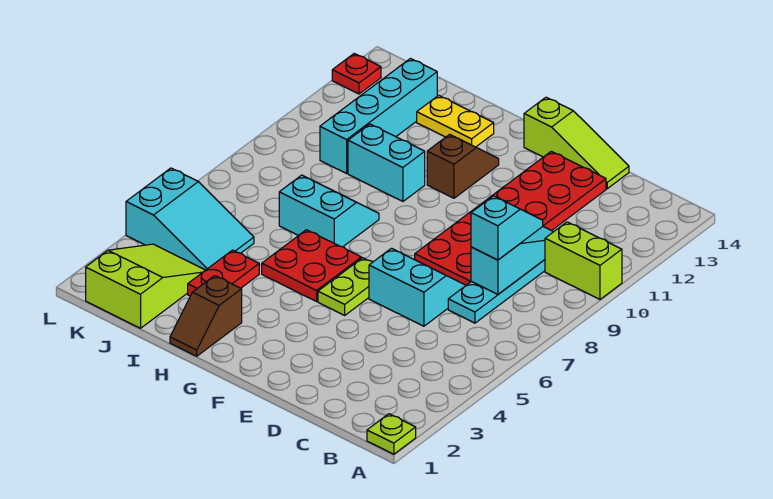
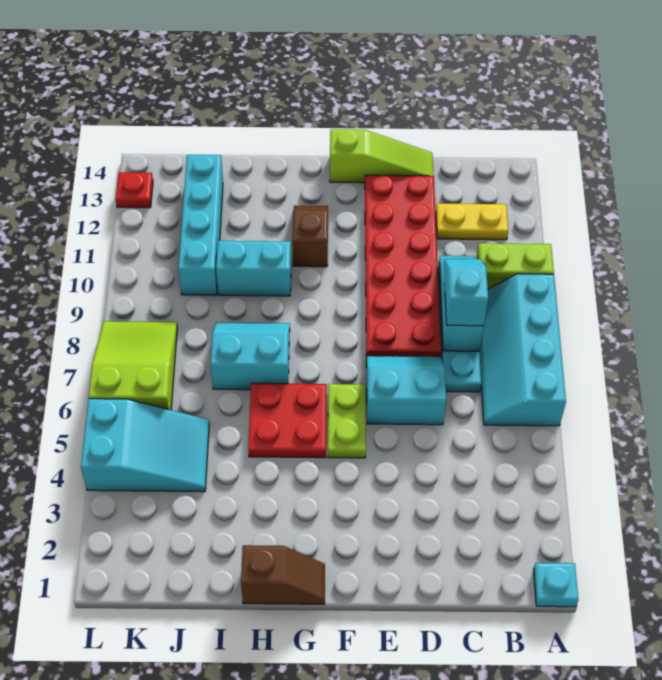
lime plate A1 level 1 -> cyan plate A1 level 1
none -> cyan slope A6:B9 level 1 top A
brown slope H1:H2 level 1 top 2 -> brown slope G1:H1 level 1 top H
yellow plate H13:I13 level 1 -> yellow plate B12:C12 level 1
red plate I3:I4 level 1 -> none
lime slope J1:K3 level 1 top 1 -> lime slope K6:L8 level 1 top 6

